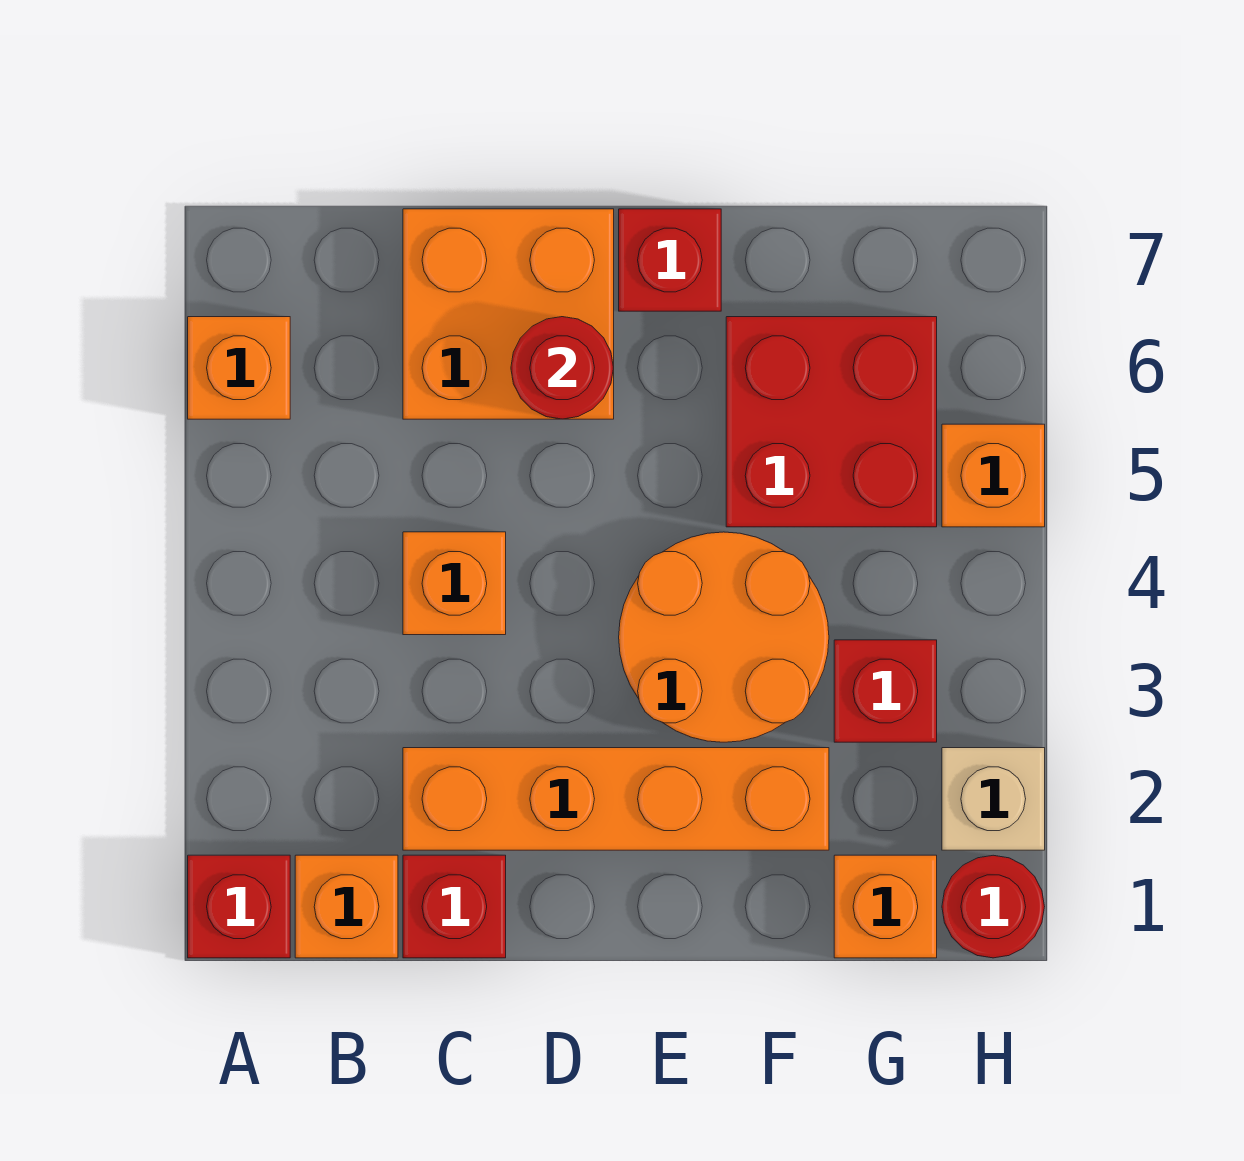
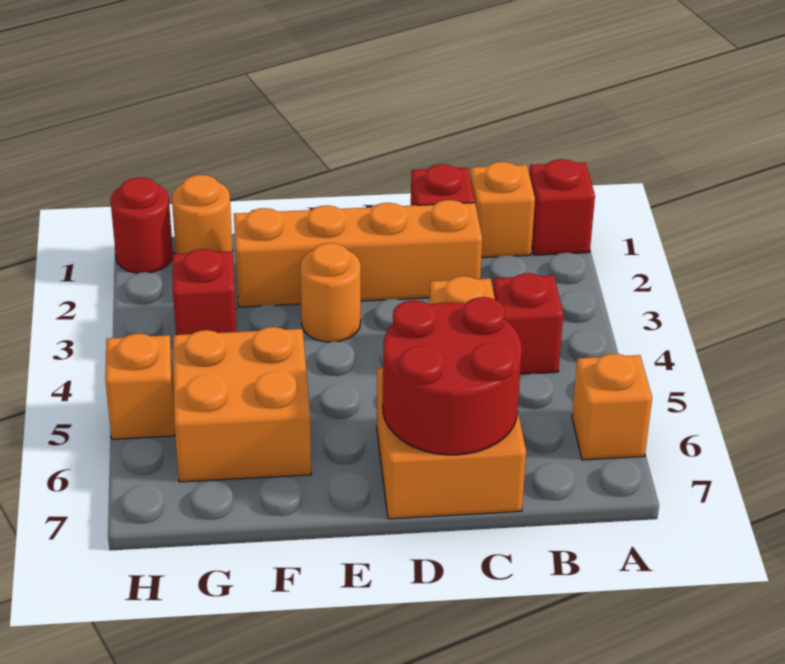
red round brick D6 level 2 -> red round brick C6:D7 level 2
orange round brick E3:F4 level 1 -> orange round brick E3 level 1
red brick E7 level 1 -> red brick B4 level 1
red brick F5:G6 level 1 -> orange brick F5:G6 level 1
orange brick G1 level 1 -> orange round brick G1 level 1
tan brick H2 level 1 -> none

